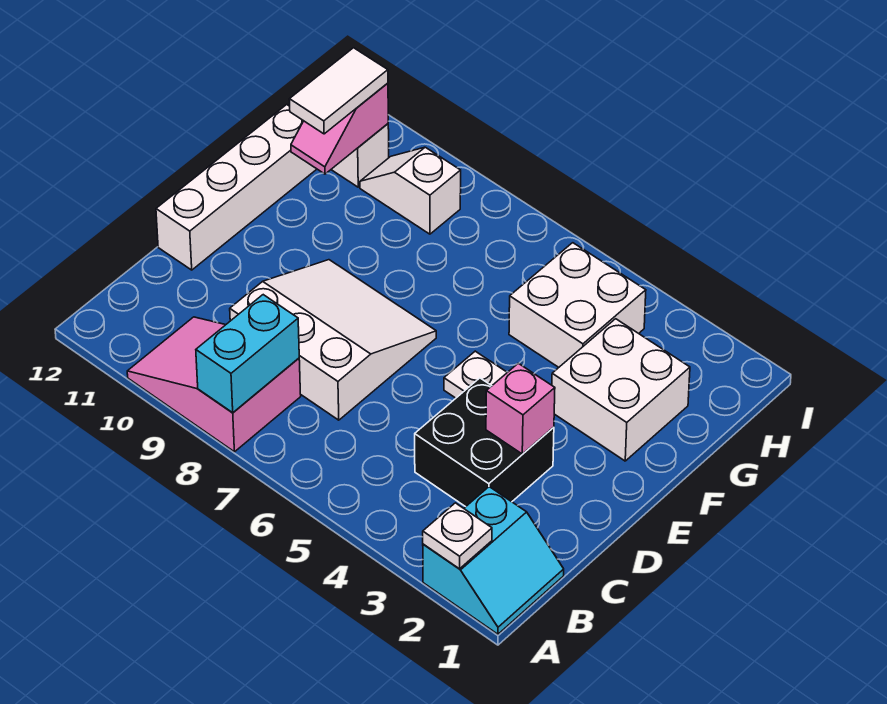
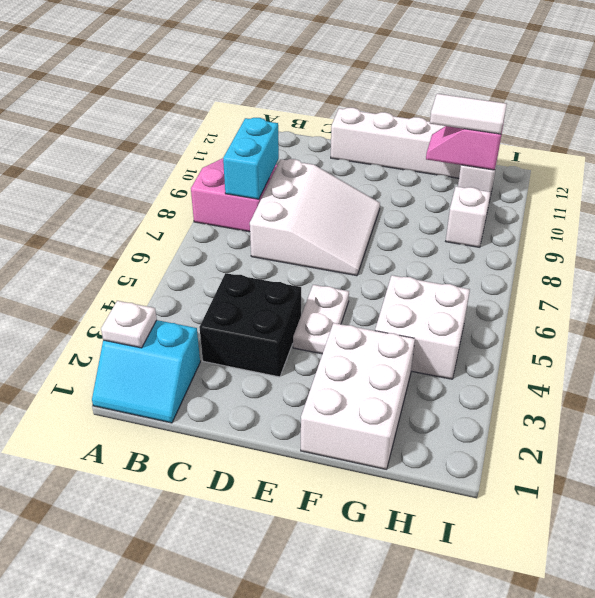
cyan brick A8:B8 level 2 -> cyan brick B8:B9 level 2
pink brick D3 level 2 -> none
white brick F2:G3 level 1 -> white brick F1:G3 level 1

